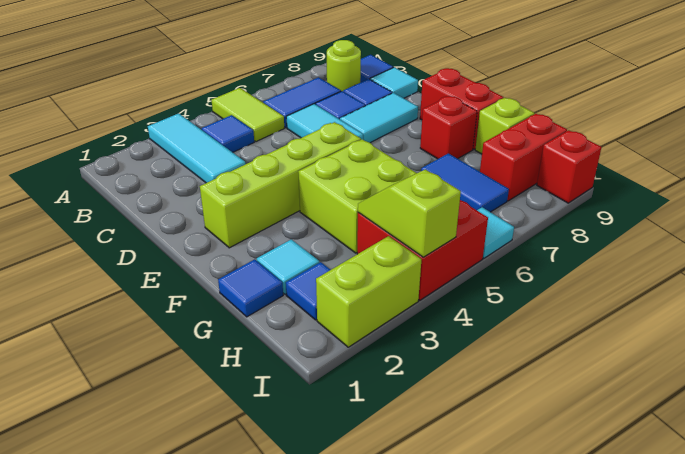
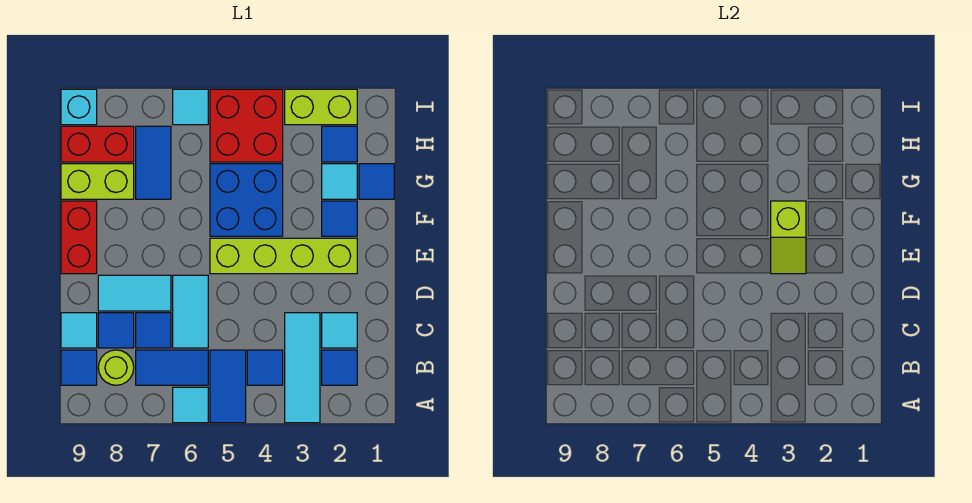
lime tile A5:B5 level 1 -> blue tile A5:B5 level 1
none -> cyan tile A6 level 1
none -> blue tile B2 level 1
none -> cyan tile C2 level 1
none -> blue tile F2 level 1
lime brick F4:G5 level 1 -> blue brick F4:G5 level 1
red brick F8 level 1 -> none
lime brick G9 level 1 -> lime brick G8:G9 level 1
lime slope H4:I4 level 2 top I -> lime slope E3:F3 level 2 top F
red brick I9 level 1 -> cyan brick I9 level 1

